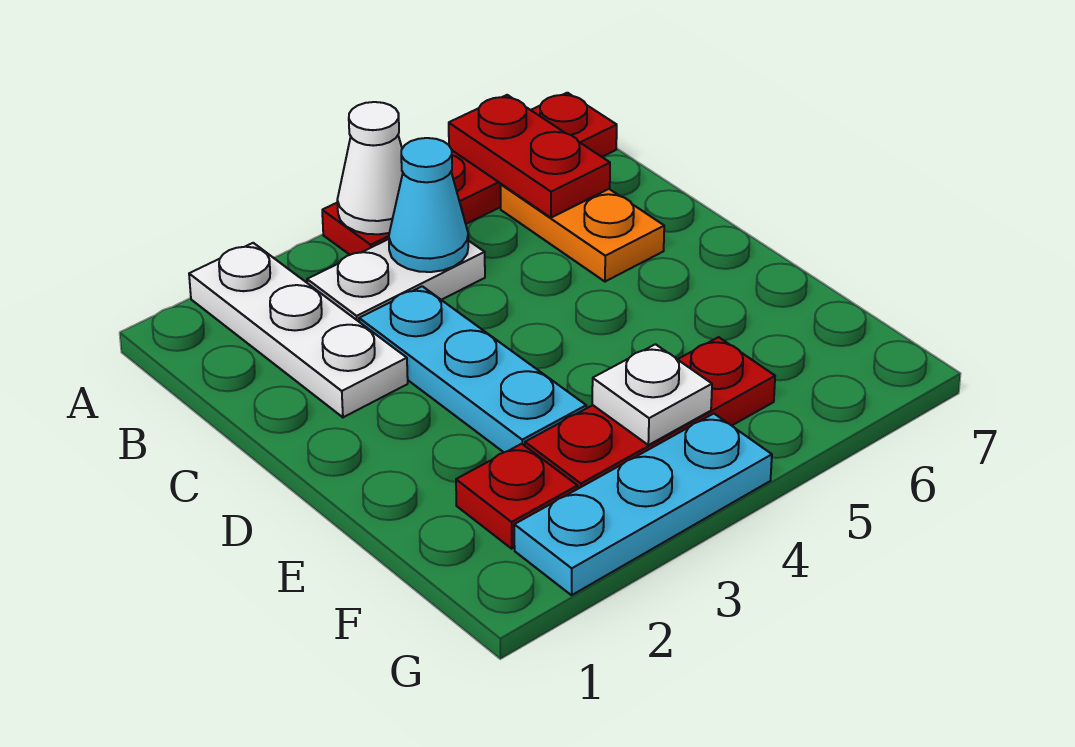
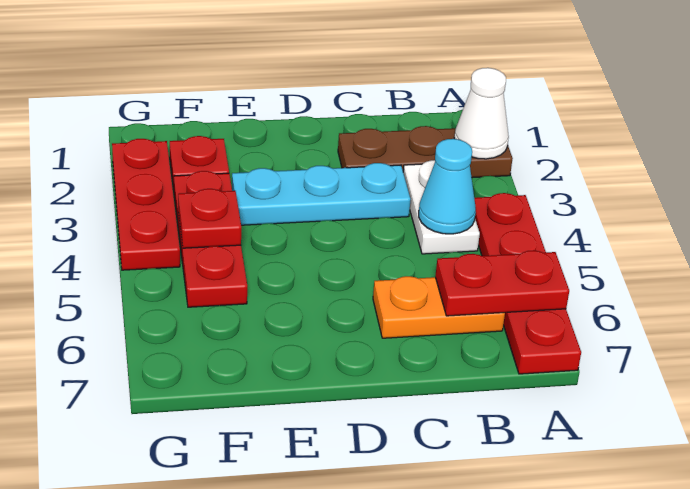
white plate A2:C2 level 1 -> brown plate A2:C2 level 1
white cone A4 level 2 -> white cone A2 level 2
white plate F4 level 2 -> red plate F4 level 2
cyan plate G2:G4 level 1 -> red plate G2:G4 level 1

